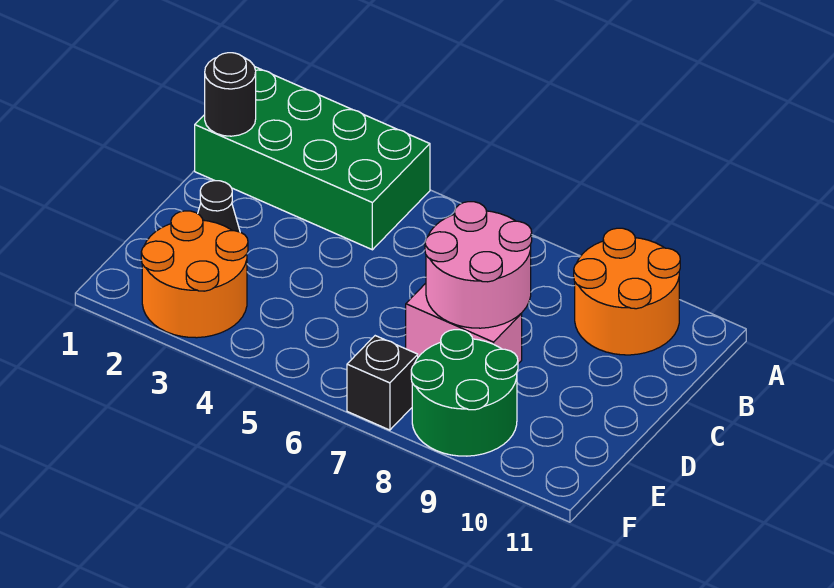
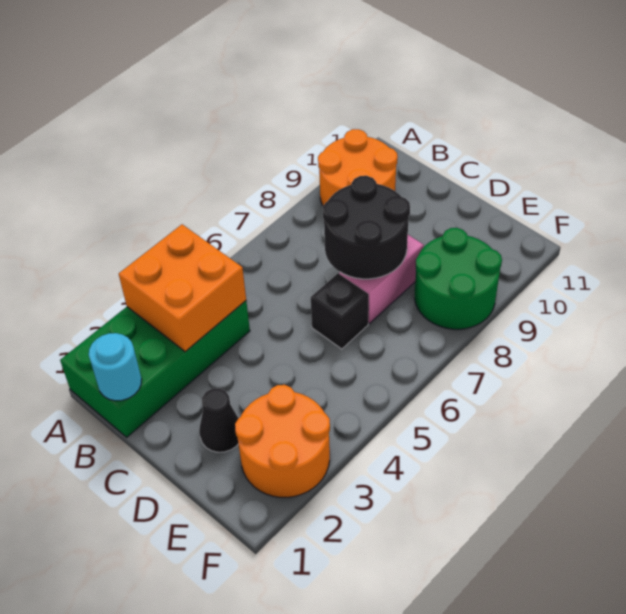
none -> orange brick A3:B4 level 2
black round brick B1 level 2 -> cyan round brick B1 level 2
pink round brick C7:D8 level 2 -> black round brick C7:D8 level 2
black brick F7 level 1 -> black brick D6 level 1

